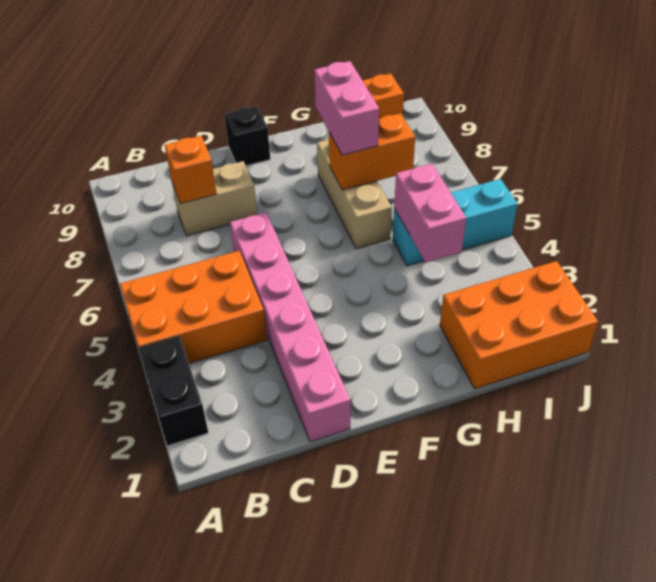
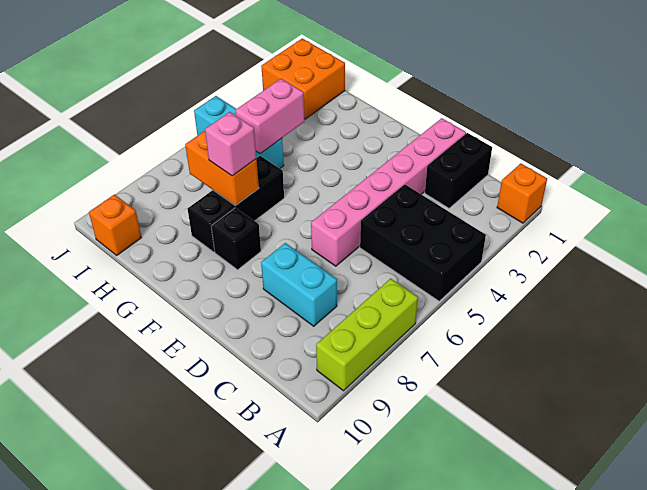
black brick A2:A3 level 1 -> black brick C1:C2 level 1
orange brick A4:C5 level 1 -> black brick A4:C5 level 1
none -> lime brick A7:A9 level 1
tan brick C8:D8 level 1 -> cyan brick C8:D8 level 1
orange brick C8 level 2 -> orange brick A1 level 1
black brick E10 level 1 -> black brick F8 level 1
tan brick G6:G8 level 1 -> black brick G6:G8 level 1
pink brick G7:G8 level 3 -> pink brick G7 level 3
orange brick H1:J2 level 1 -> orange brick I1:J2 level 1

